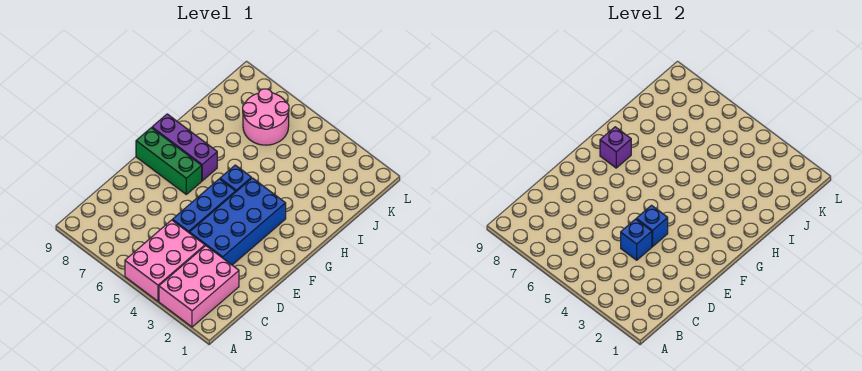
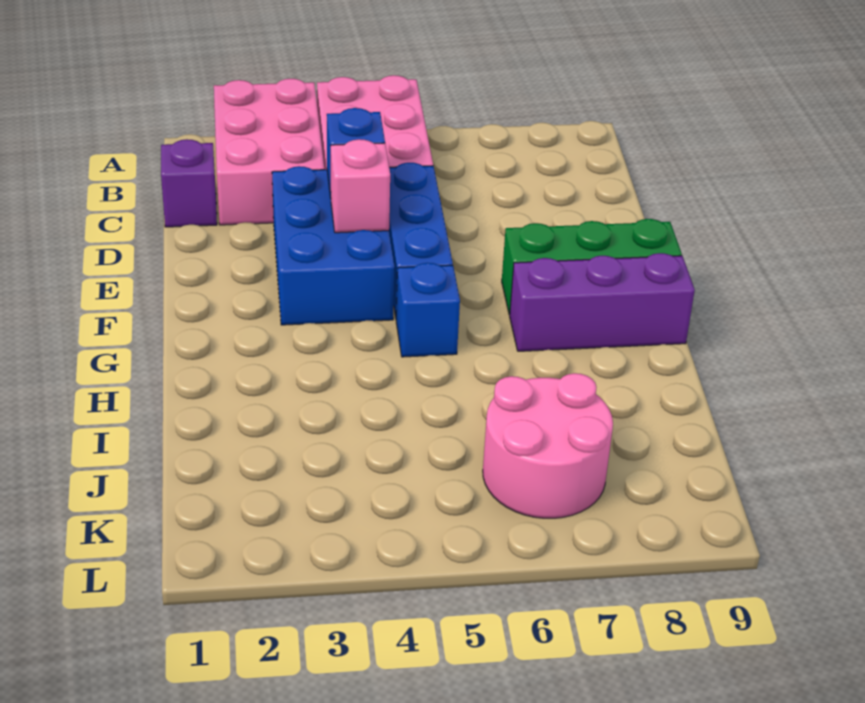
blue brick D3:G4 level 1 -> blue brick D3:F4 level 1
blue brick E4 level 2 -> pink brick E4 level 2
purple brick G8 level 2 -> purple brick C1 level 1

